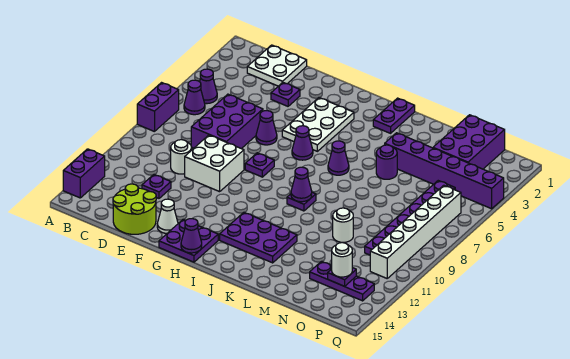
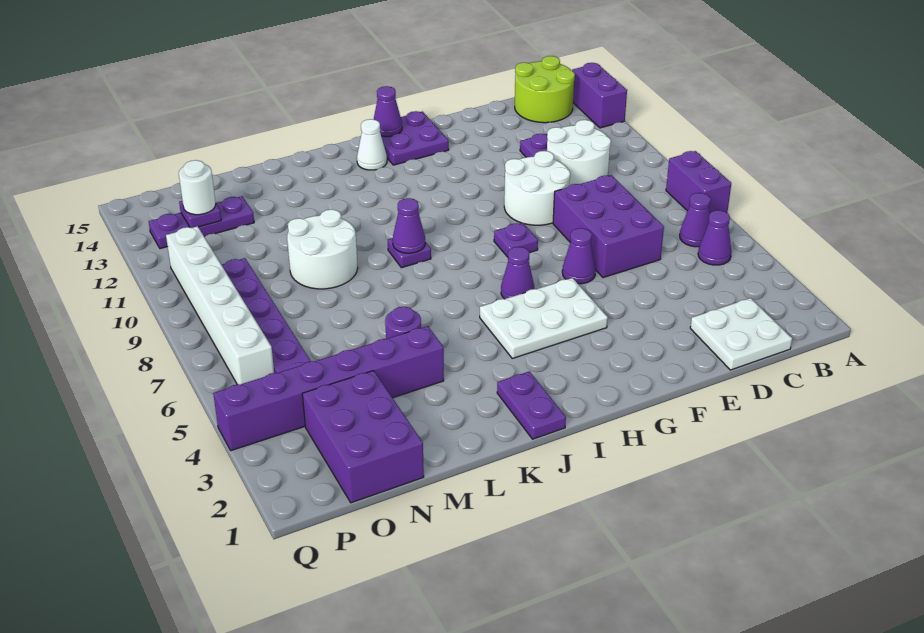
white round brick D10 level 1 -> white round brick C10:D11 level 1
lime round brick D14:E15 level 1 -> lime round brick B14:C15 level 1
purple plate E3 level 1 -> none
white brick E9:F10 level 1 -> white round brick E9:F10 level 1
white cone F14 level 1 -> white cone I14 level 1
white plate G3:H5 level 1 -> white plate G4:I5 level 1
purple plate I12:K13 level 1 -> none
purple cone J6 level 1 -> none
white round brick M10 level 1 -> white round brick L9:M10 level 1

